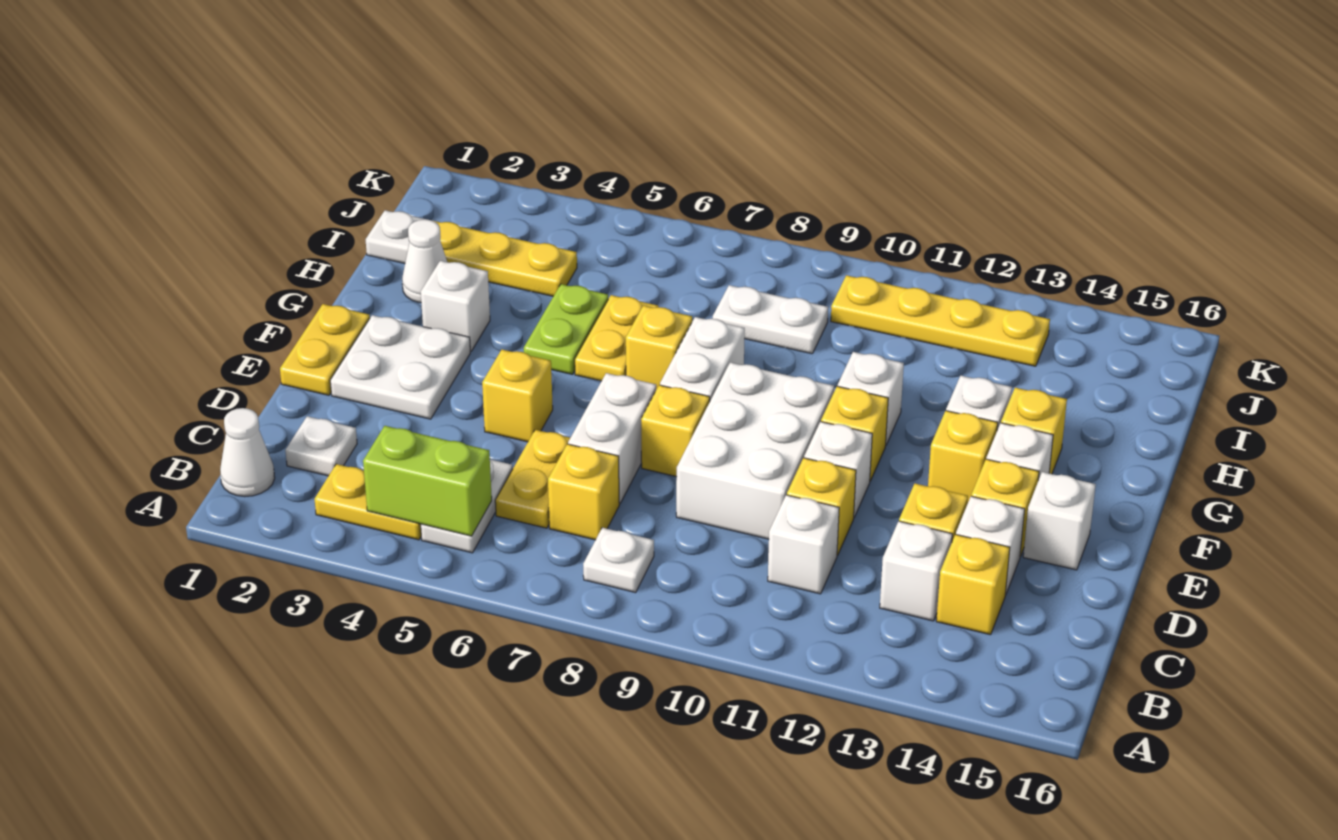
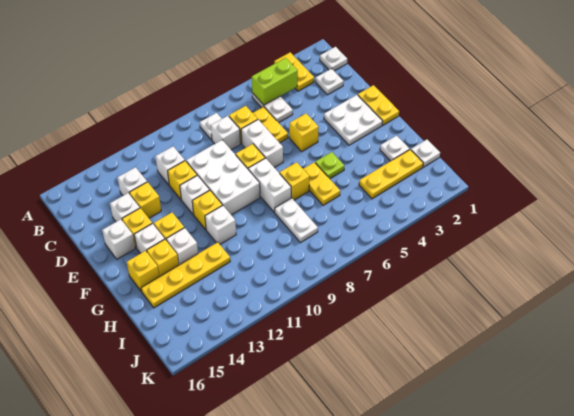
white cone B1 level 1 -> white plate B1 level 1
yellow plate B3:B4 level 1 -> yellow plate A3:B3 level 1
yellow brick C14 level 1 -> yellow brick G15 level 1
white brick G3 level 1 -> white brick C8 level 1
lime plate G5:H5 level 1 -> lime plate G5 level 1
white cone H2 level 1 -> white plate H2 level 1
white plate I8:I9 level 1 -> white plate H8:I8 level 1
yellow plate J10:J13 level 1 -> yellow plate H12:H15 level 1

